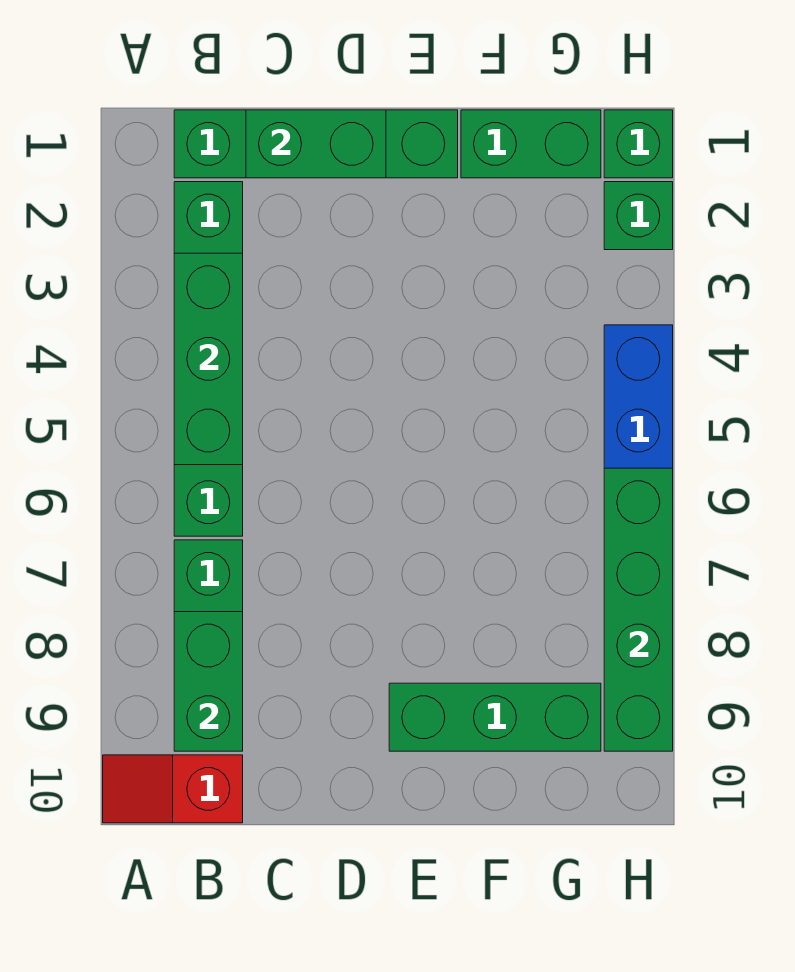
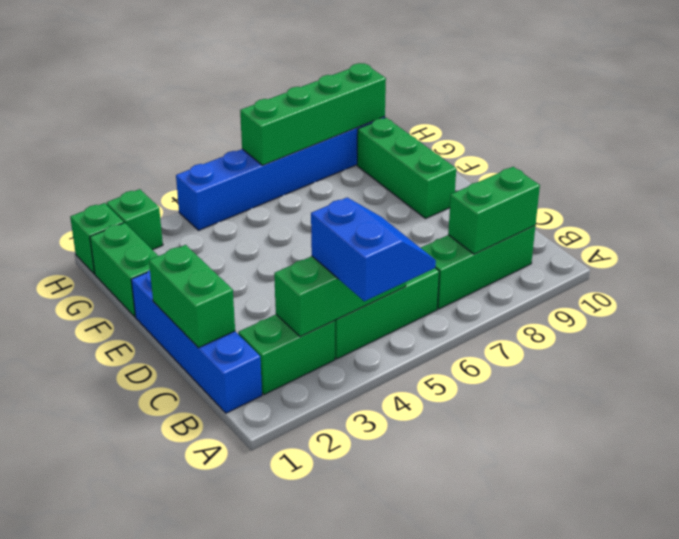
none -> blue slope A4:B5 level 3 top 4
red slope A10:B10 level 1 top B -> none
green brick B1:E1 level 1 -> blue brick B1:E1 level 1

